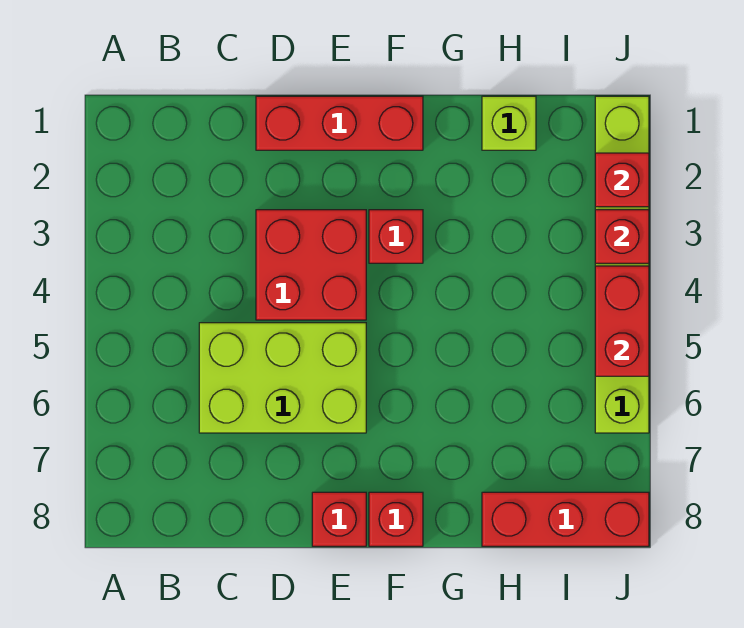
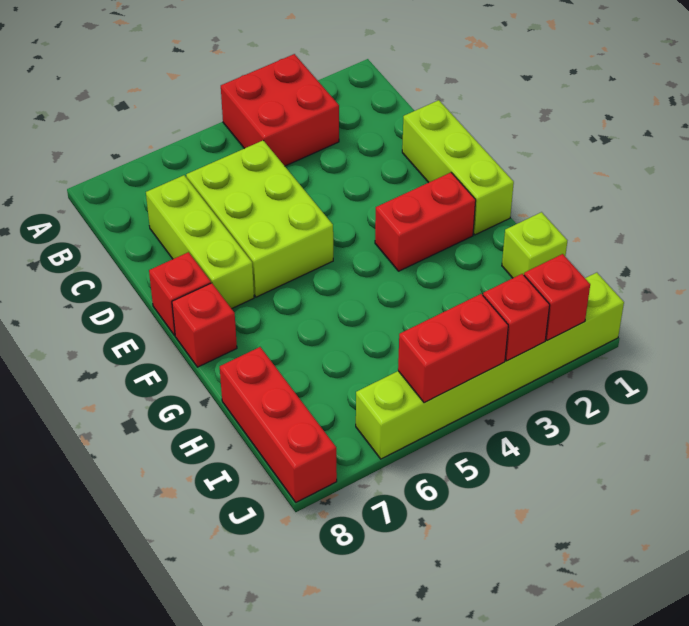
none -> lime brick C7:E7 level 1
red brick D1:F1 level 1 -> lime brick D1:F1 level 1
red brick D3:E4 level 1 -> red brick A3:B4 level 1
red brick F3 level 1 -> red brick F2:F3 level 1

